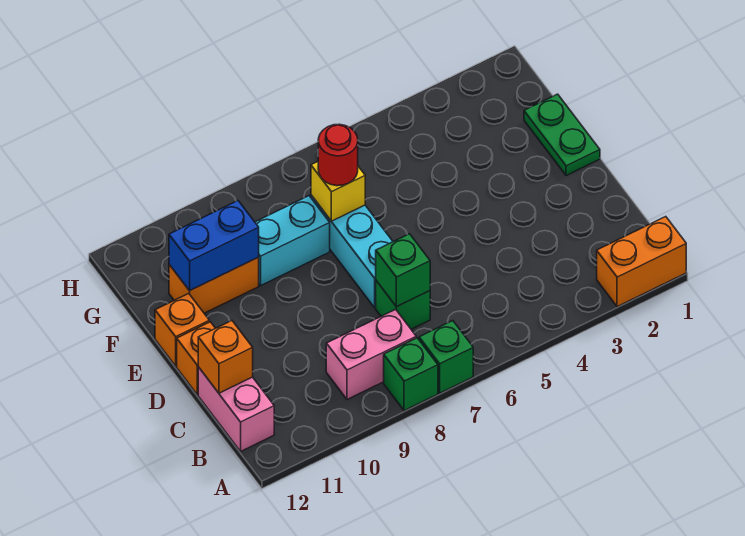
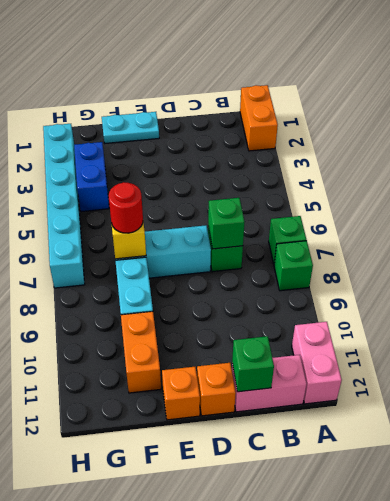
pink brick B8:B9 level 1 -> pink brick A11:A12 level 1
orange brick C12 level 2 -> green brick C12 level 2
green plate E1:F1 level 1 -> cyan plate E1:F1 level 1
blue brick F10:F11 level 2 -> blue brick G3:G4 level 1
none -> cyan brick H2:H7 level 1

